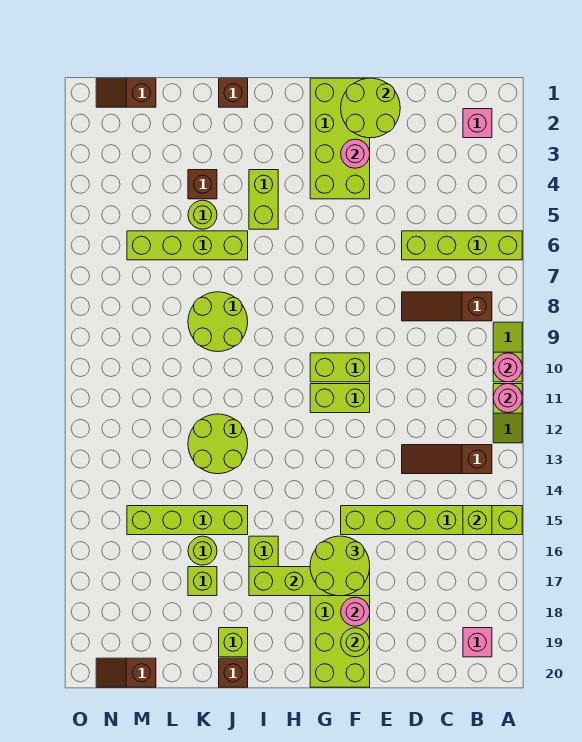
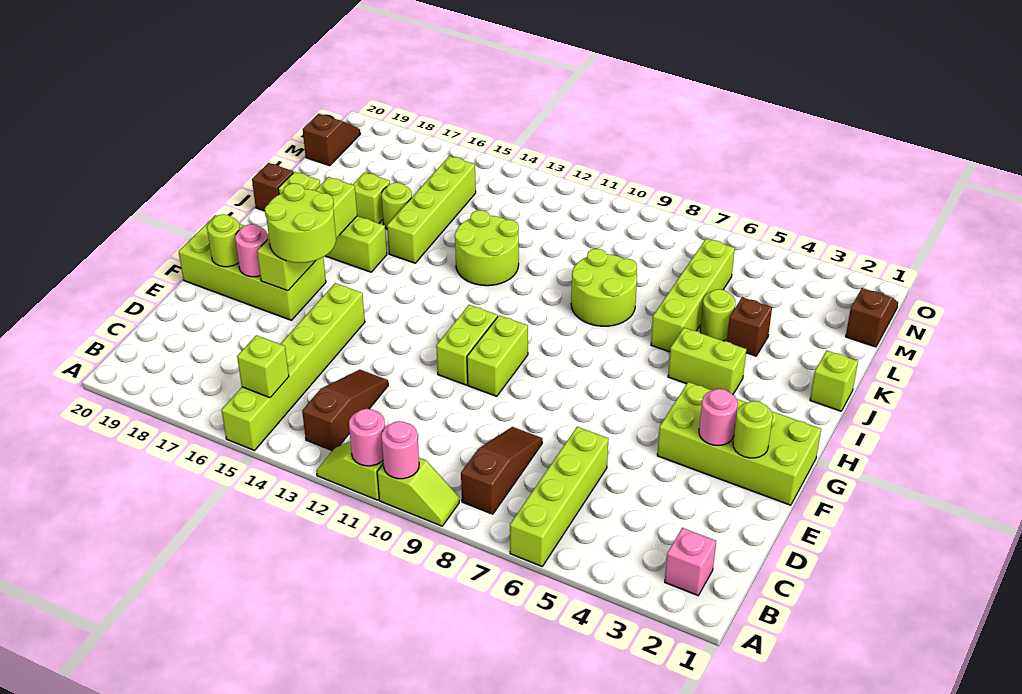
pink brick B19 level 1 -> none
lime round brick E1:F2 level 2 -> lime round brick F2 level 2
brown brick J1 level 1 -> lime brick J1 level 1

